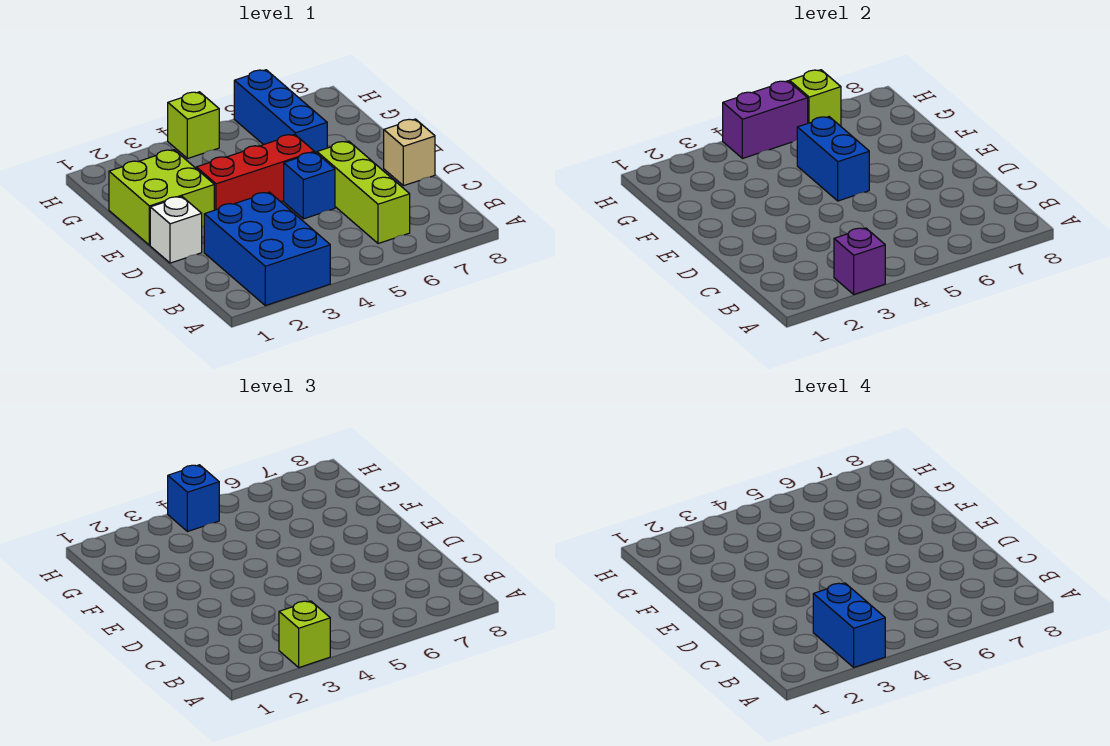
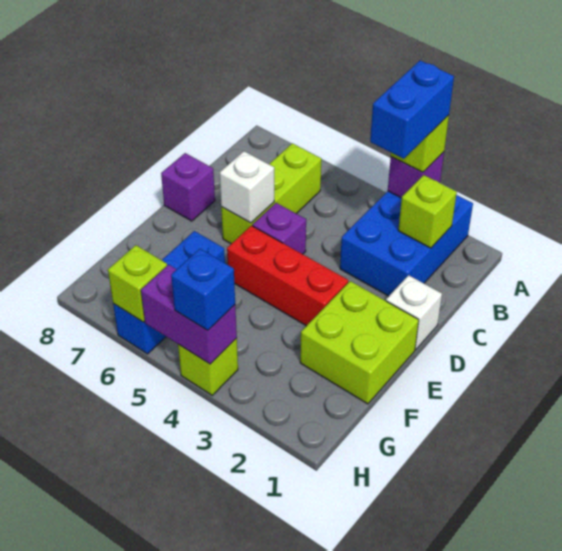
none -> lime brick B2 level 2
blue brick D5 level 1 -> purple brick D5 level 1
none -> white brick D6 level 2
tan brick D8 level 1 -> purple brick D8 level 1
blue brick E5:F5 level 2 -> none

